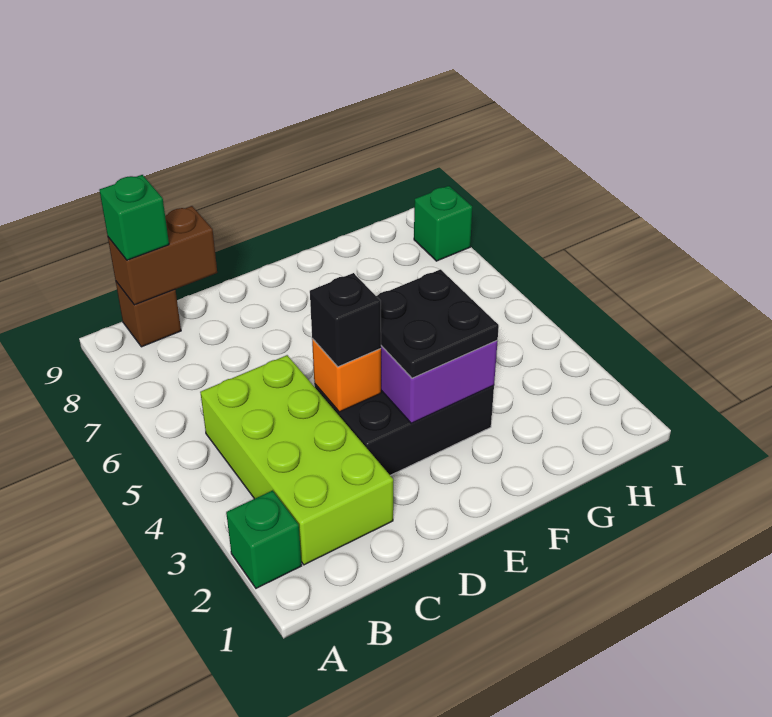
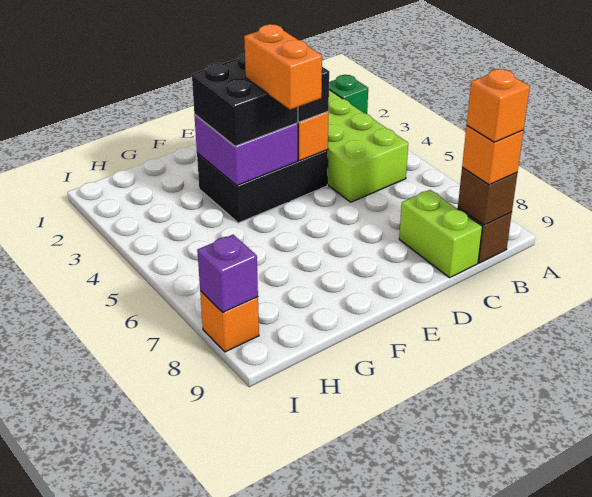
brown brick B9:C9 level 2 -> brown brick B9 level 2
green brick B9 level 3 -> orange brick B9 level 3
none -> orange brick B9 level 4
none -> lime brick C8:C9 level 1
black plate E3:F4 level 3 -> black brick E3:F4 level 3
none -> orange brick E4:E5 level 4
green brick I8 level 1 -> orange brick I8 level 1
none -> purple brick I8 level 2

